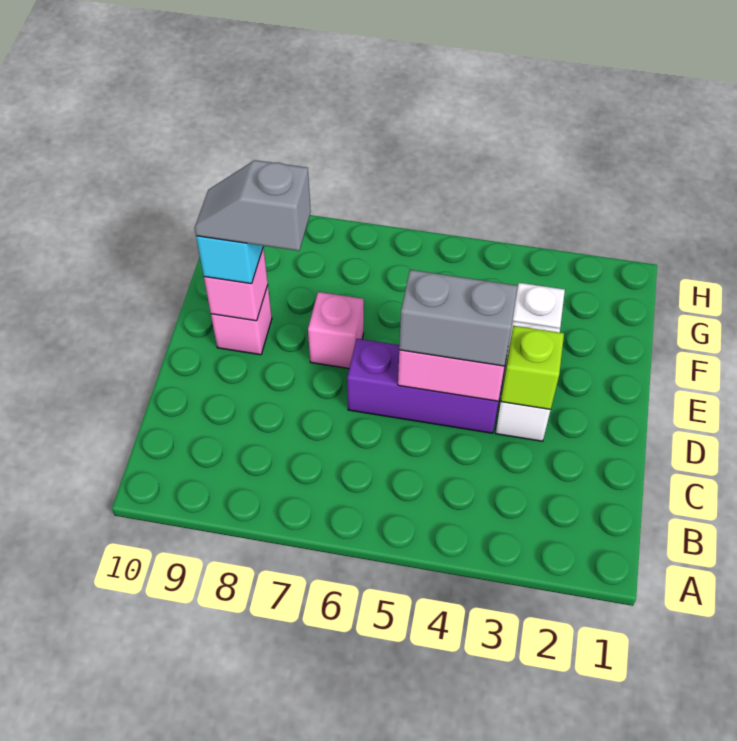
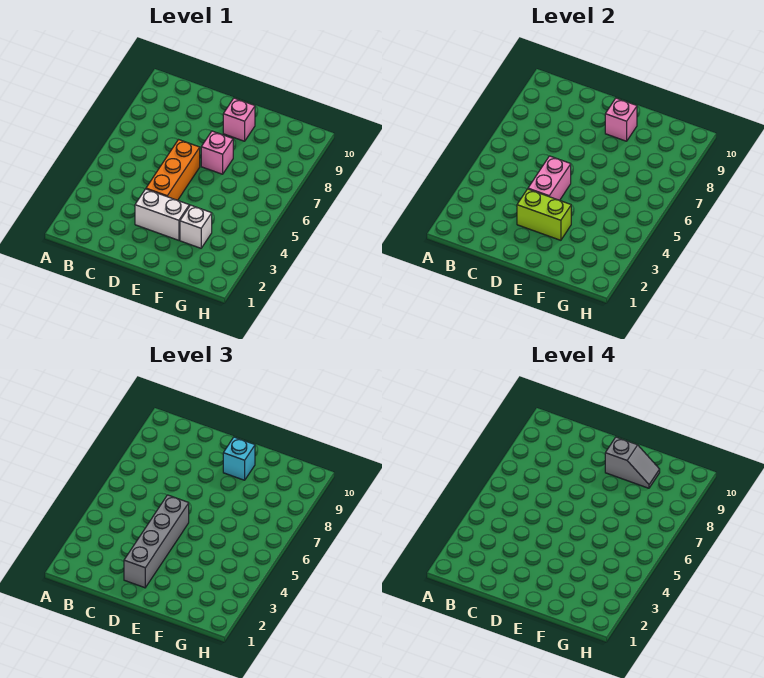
lime brick D3 level 2 -> lime brick D3:E3 level 2
purple brick D4:D6 level 1 -> orange brick D4:D6 level 1
grey brick D4:D5 level 3 -> grey brick D2:D5 level 3
grey slope E8:E9 level 4 top 8 -> grey slope E9:F9 level 4 top E

